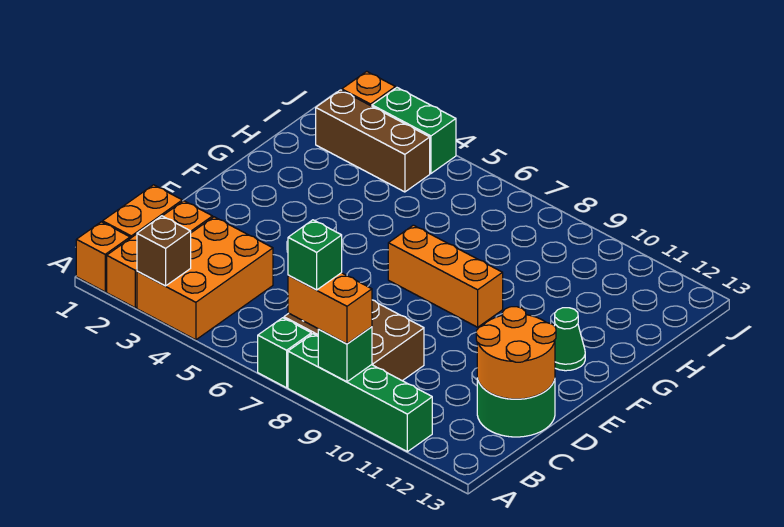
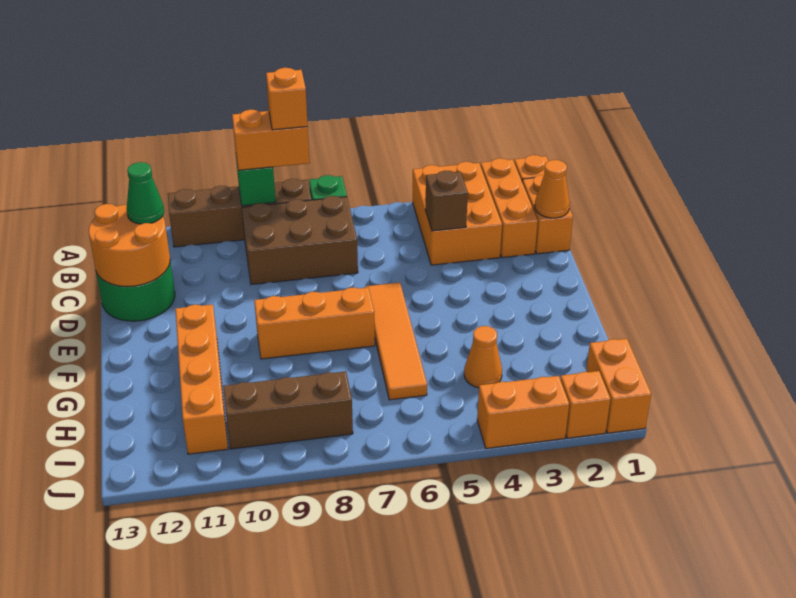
brown brick A3 level 2 -> brown brick C4 level 2
green brick A8:A11 level 1 -> brown brick A8:A11 level 1
green brick A8 level 4 -> orange brick A8 level 4
none -> orange cone C1 level 2
none -> orange tile E6:H6 level 1
none -> orange brick F11:I11 level 1
green cone F12 level 1 -> green cone C12 level 3
none -> orange cone H4 level 1
none -> orange brick I1:J1 level 1
brown brick I2:I4 level 1 -> brown brick I8:I10 level 1
green brick J3:J4 level 1 -> orange brick J3:J4 level 1

